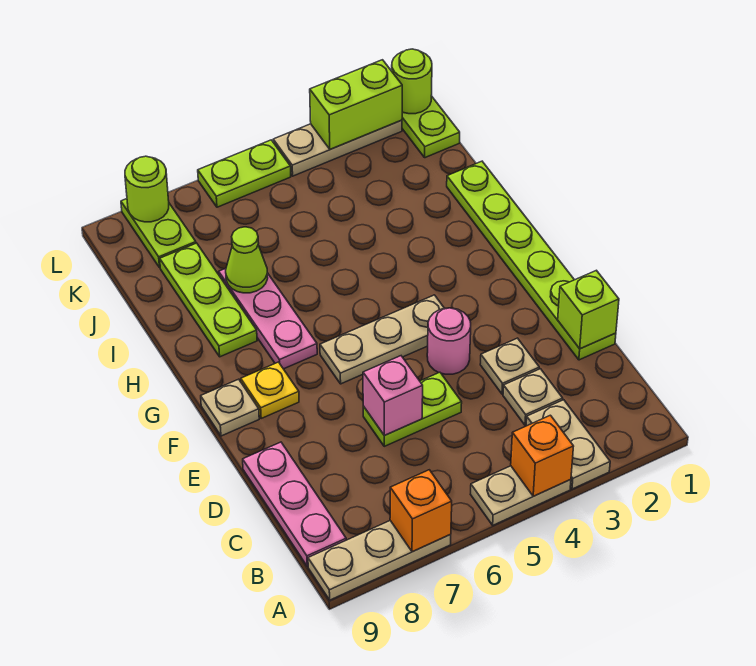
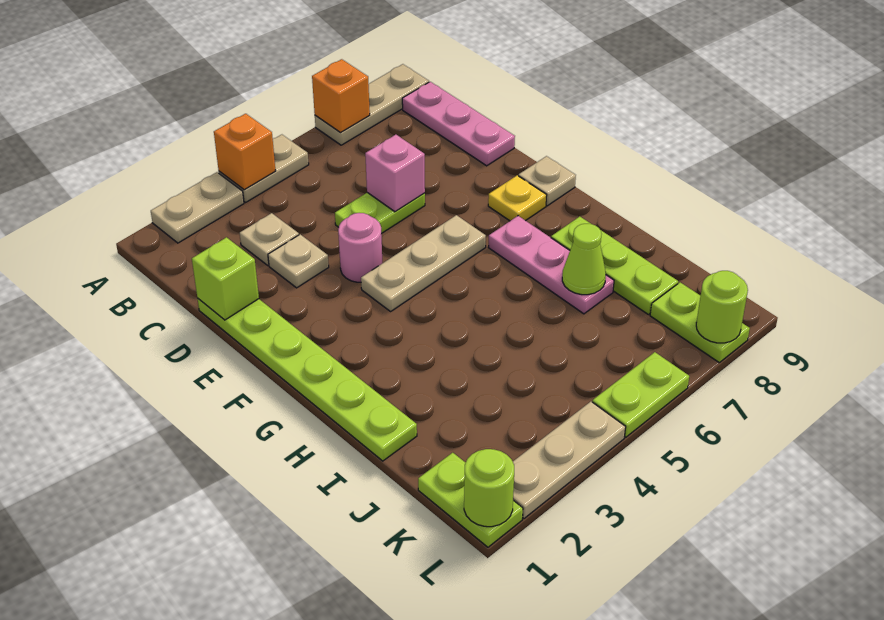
tan plate A3:B3 level 1 -> tan plate A2:A3 level 1
lime brick L2:L3 level 2 -> none

